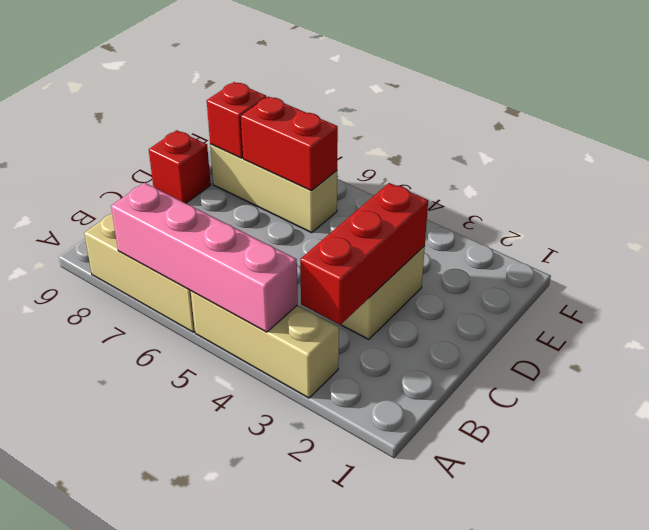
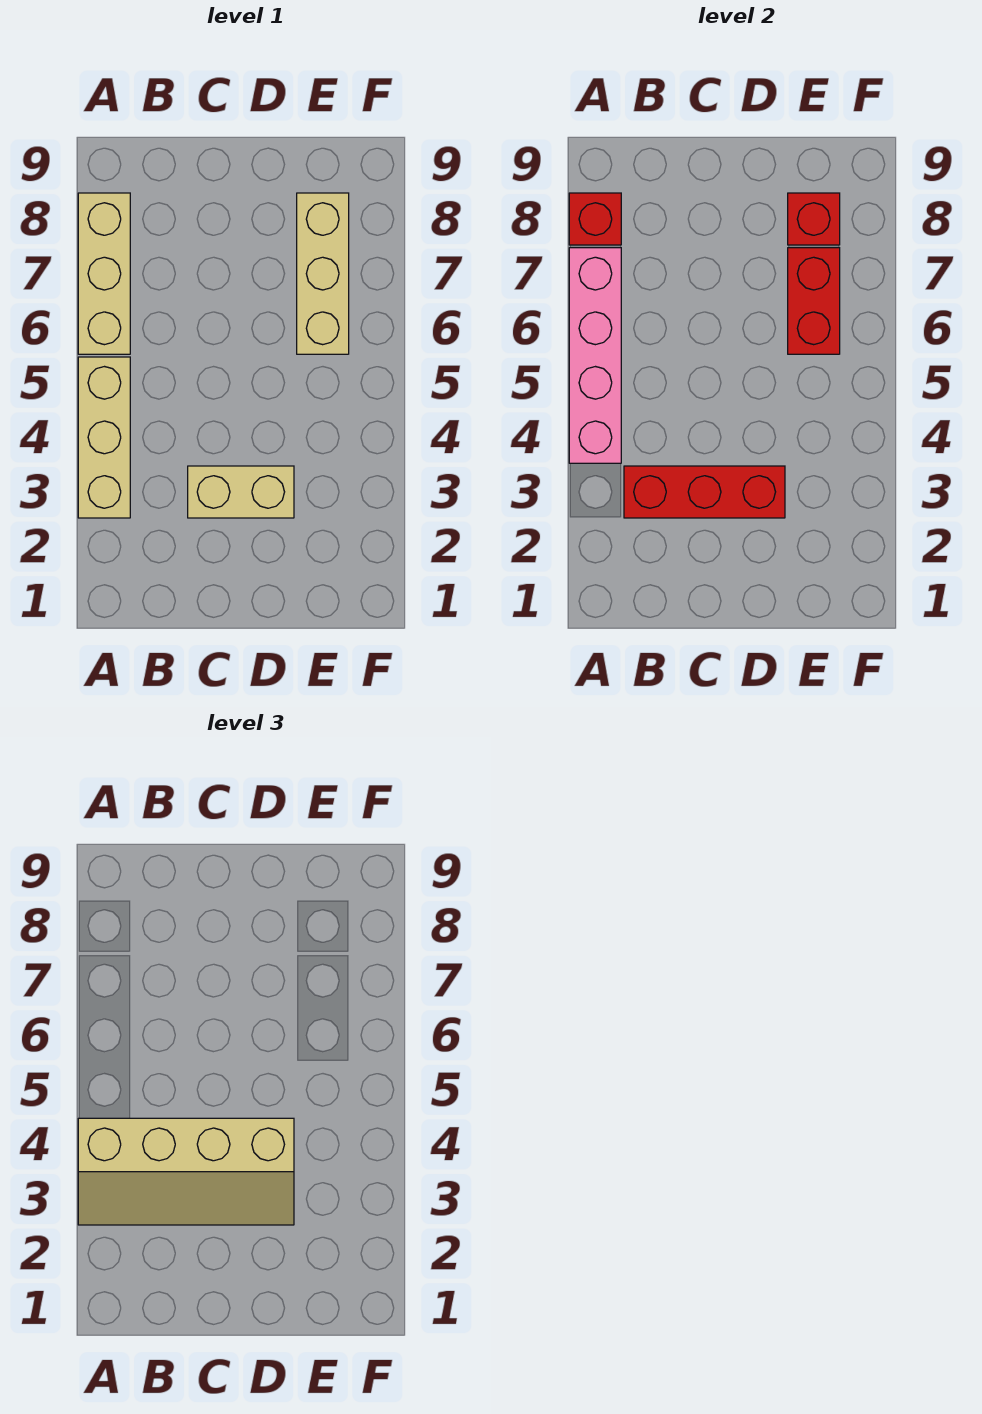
none -> tan slope A3:D4 level 3 top 4
red brick D9 level 1 -> red brick A8 level 2

